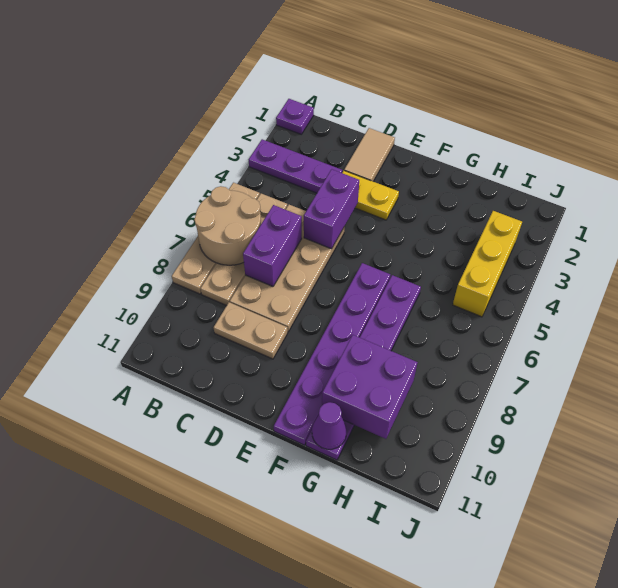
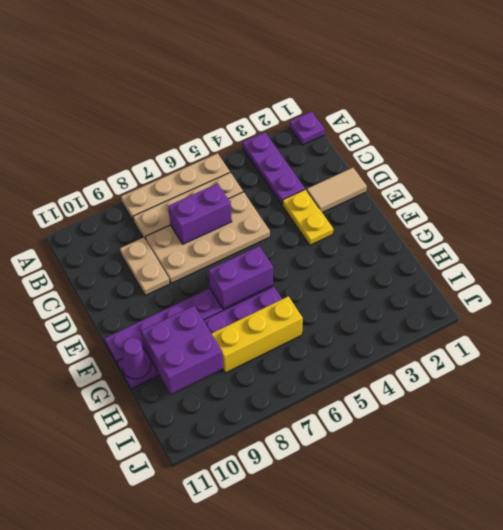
tan round brick A6:B7 level 2 -> none
purple brick D4:D5 level 2 -> purple brick F6:F7 level 2
yellow brick I3:I5 level 1 -> yellow brick H6:H8 level 1

